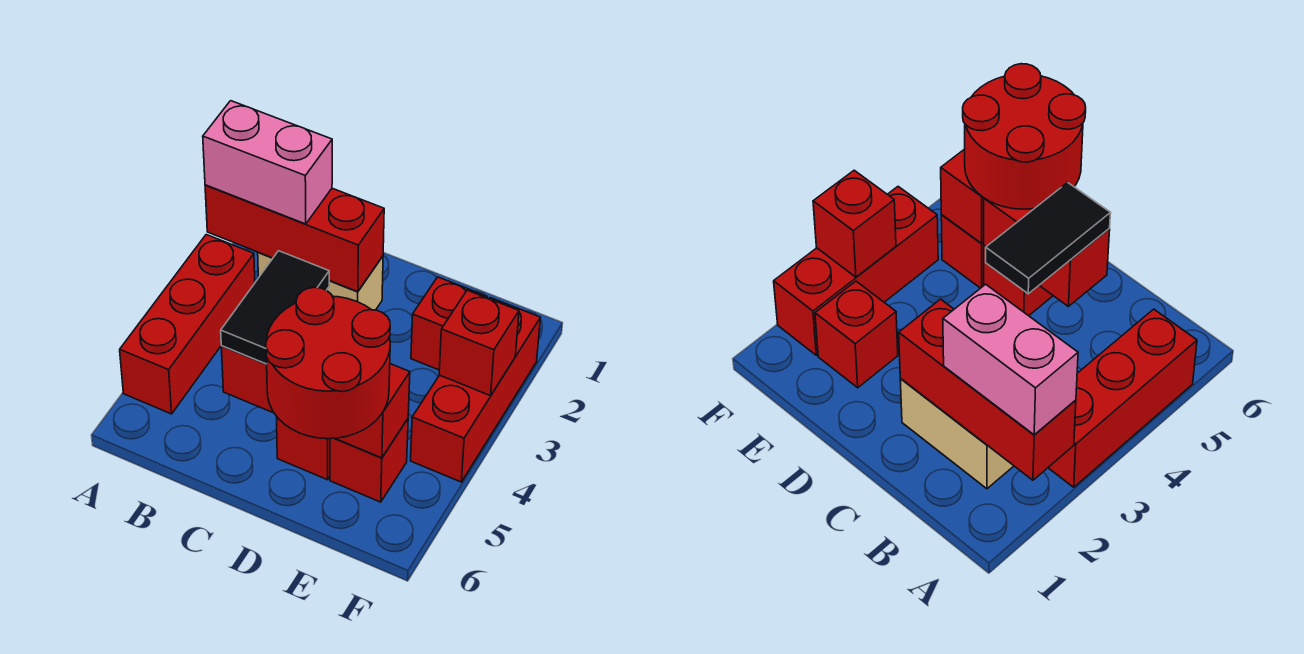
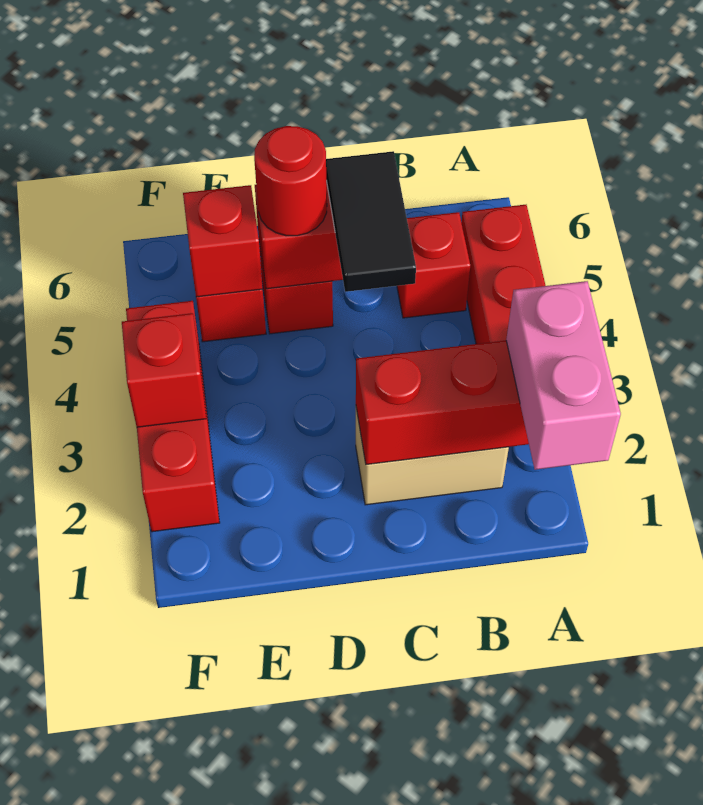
pink brick A2:B2 level 3 -> pink brick A1:A2 level 3
red round brick D5:E6 level 3 -> red round brick D5 level 3
red brick E2 level 1 -> red brick B5 level 1

